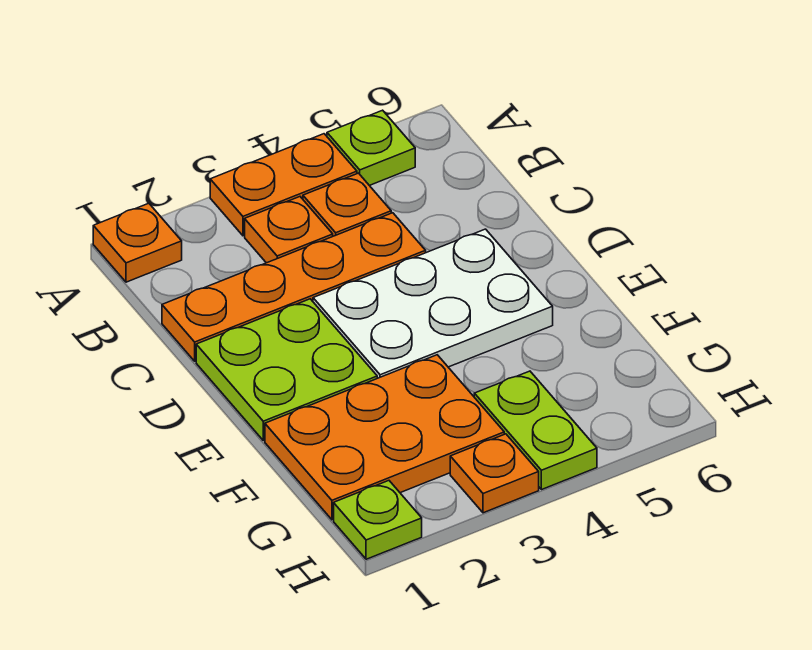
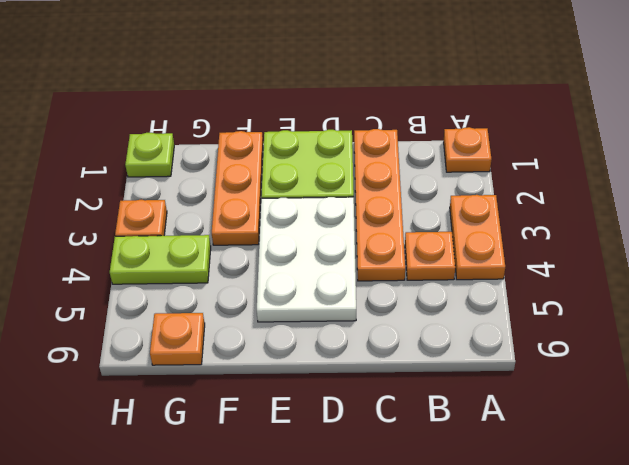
lime plate A5 level 1 -> none
orange plate B3 level 1 -> orange plate G6 level 1
orange plate F1:G3 level 1 -> orange plate F1:F3 level 1

